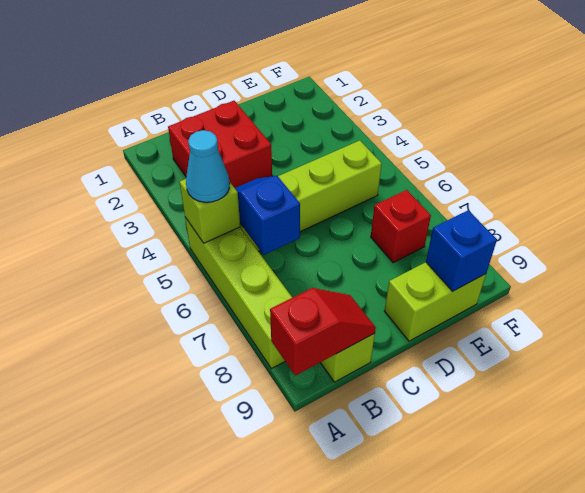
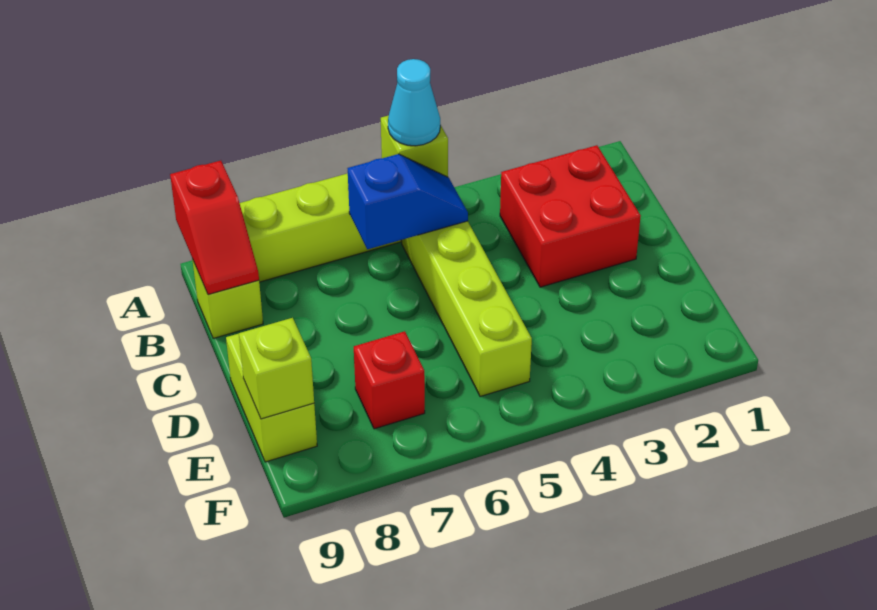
blue brick E9 level 2 -> lime brick E9 level 2

